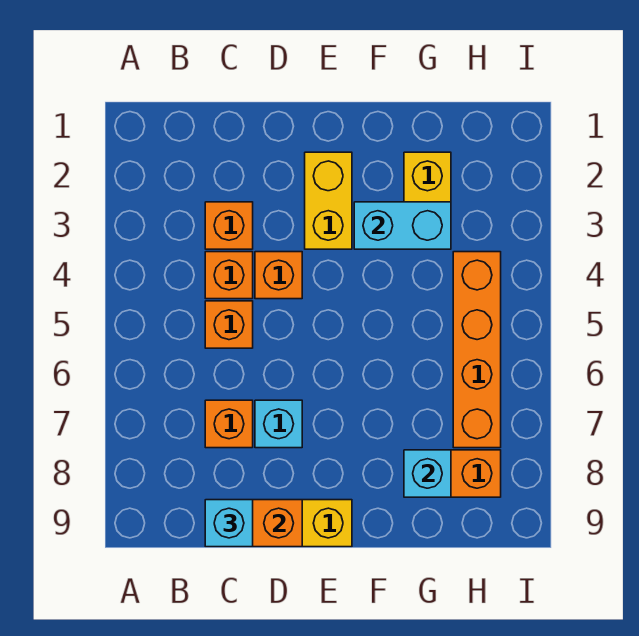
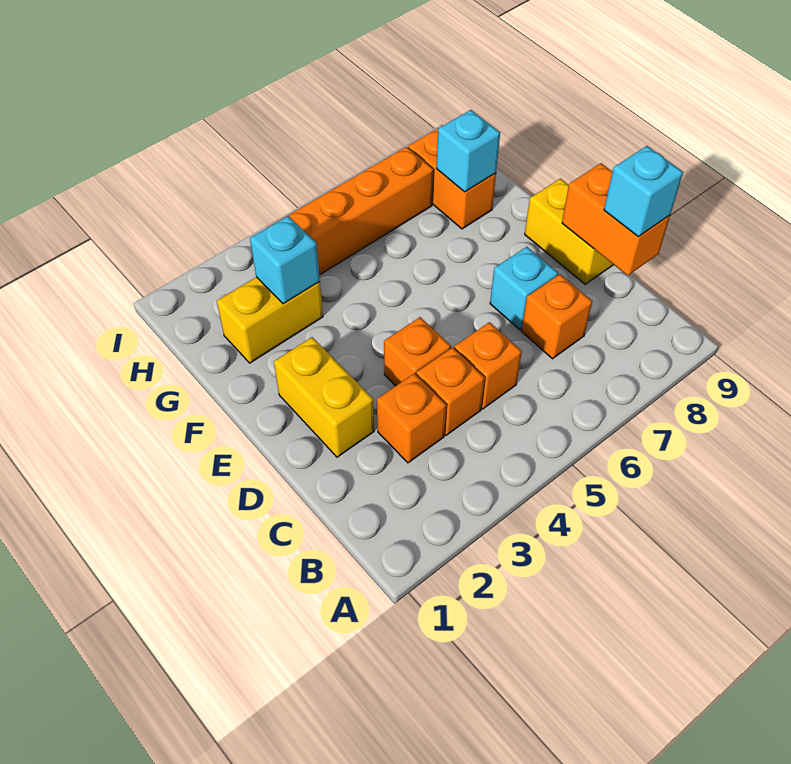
yellow brick E2:E3 level 1 -> yellow brick D2:E2 level 1
cyan brick F3:G3 level 2 -> cyan brick G3 level 2

